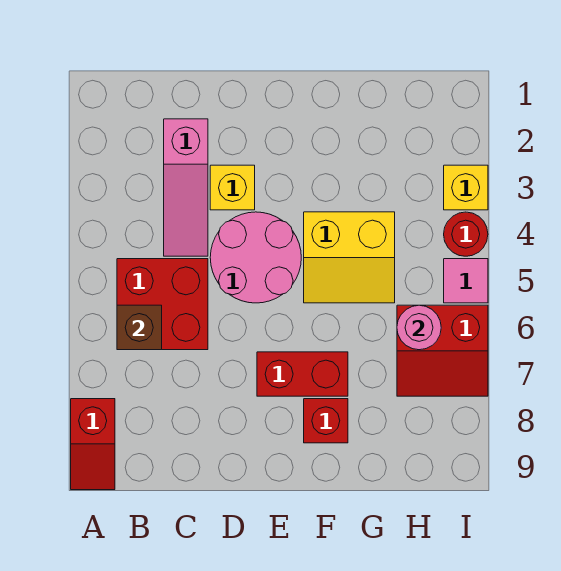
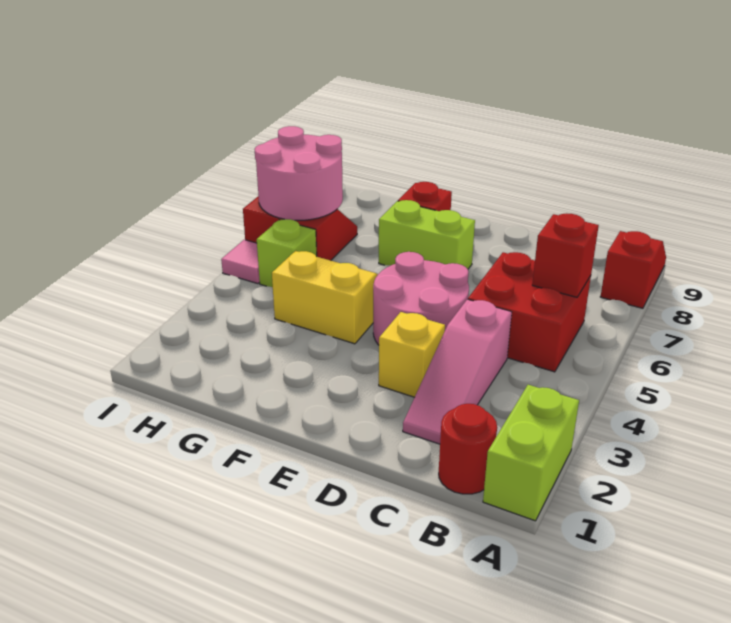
none -> lime brick A1:A2 level 1
brown brick B6 level 2 -> red brick B6 level 2
pink slope C2:C4 level 1 top 2 -> pink slope C2:C4 level 1 top 4
red brick E7:F7 level 1 -> lime brick E7:F7 level 1
none -> lime brick H5 level 1
pink round brick H6 level 2 -> pink round brick H6:I7 level 2
yellow brick I3 level 1 -> none
red round brick I4 level 1 -> red round brick B1 level 1

